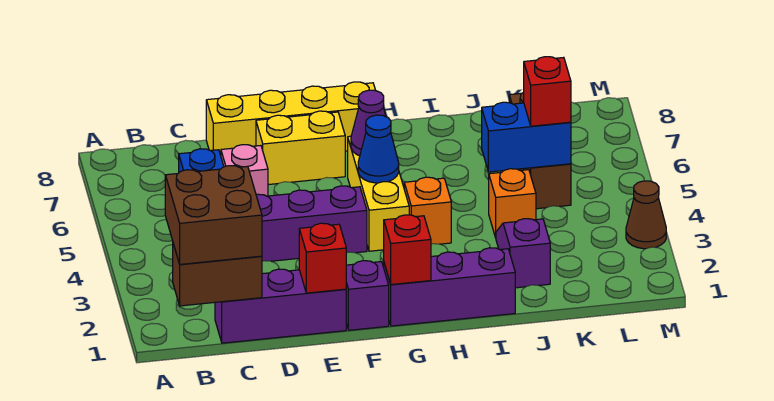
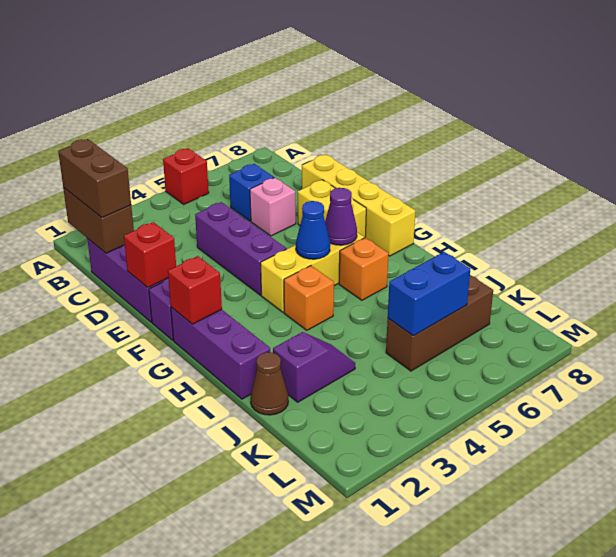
brown brick B1:C2 level 3 -> brown brick B1:C1 level 3
orange brick J4 level 1 -> orange brick H6 level 1
blue brick J5:K5 level 2 -> blue brick K5:K6 level 2
red brick K5 level 3 -> red brick A5 level 1
brown cone M3 level 1 -> brown cone J1 level 1

